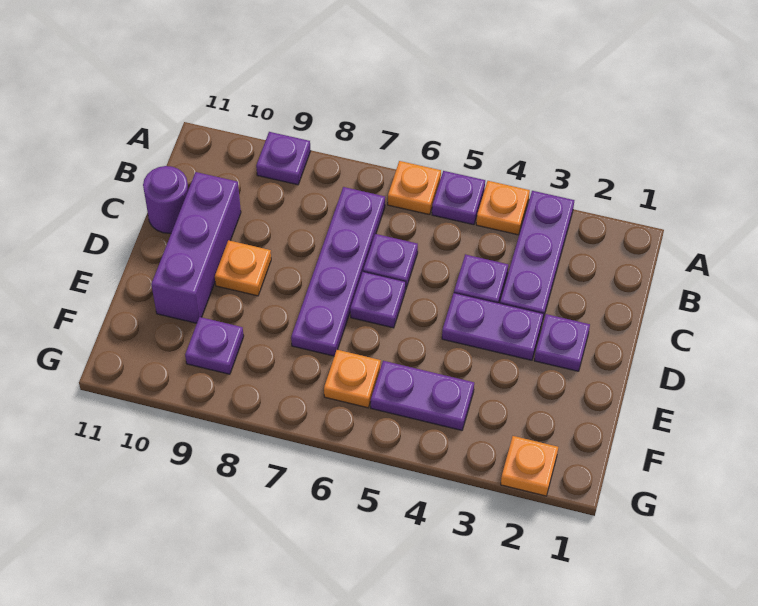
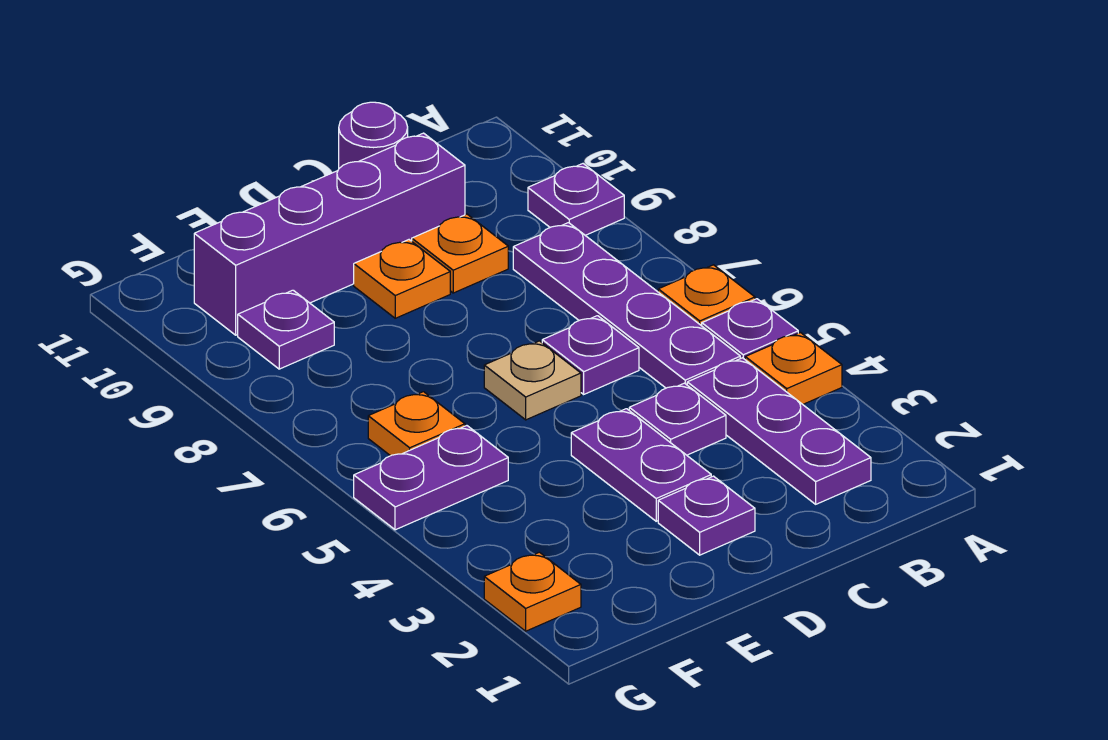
purple plate A3:C3 level 1 -> purple plate B2:B4 level 1
purple plate B7:E7 level 1 -> purple plate B5:B8 level 1
none -> orange plate C9 level 1
purple brick C10:E10 level 1 -> purple brick C10:F10 level 1
purple plate D6 level 1 -> tan plate D6 level 1
purple plate F4:F5 level 1 -> purple plate F5:G5 level 1

